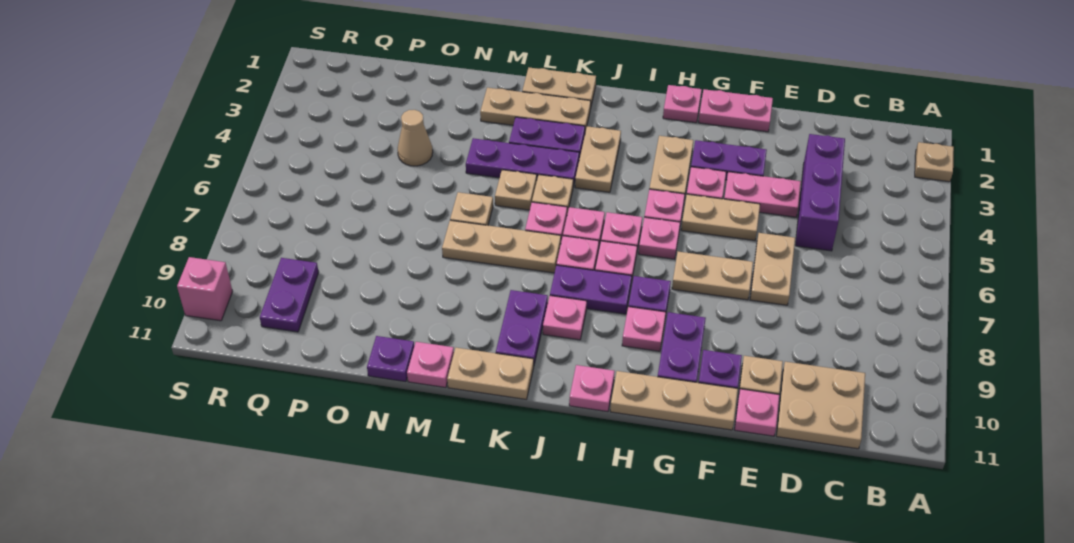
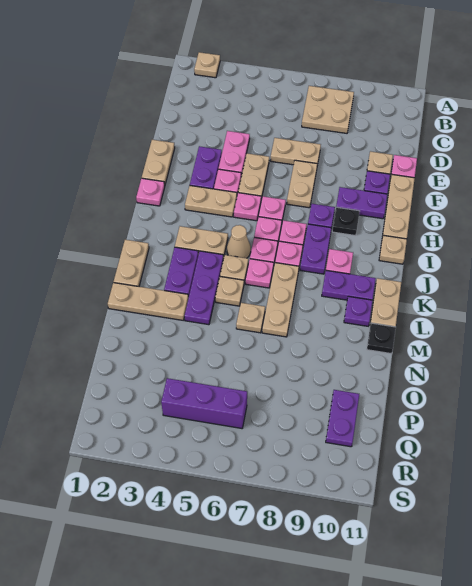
tan plate C10:D11 level 1 -> tan plate B7:C8 level 1
purple brick D3:D5 level 1 -> purple brick Q4:Q6 level 1
pink plate F1:G1 level 1 -> tan plate F1:G1 level 1
pink plate H9 level 1 -> black plate H9 level 1
pink plate I11 level 1 -> tan plate I11 level 1
tan plate K2:M2 level 1 -> tan plate M1:M3 level 1
pink plate M11 level 1 -> black plate M11 level 1
purple plate N11 level 1 -> purple plate L10 level 1
tan cone O4 level 1 -> tan cone J5 level 1
purple plate Q9:Q10 level 1 -> purple plate P10:Q10 level 1
pink brick S10 level 1 -> none

